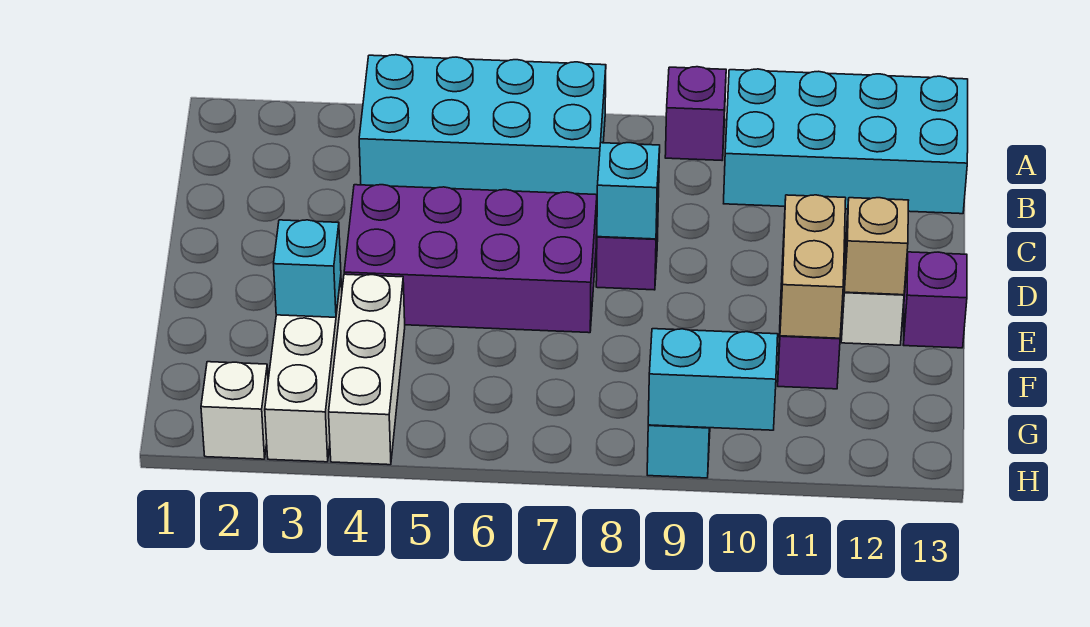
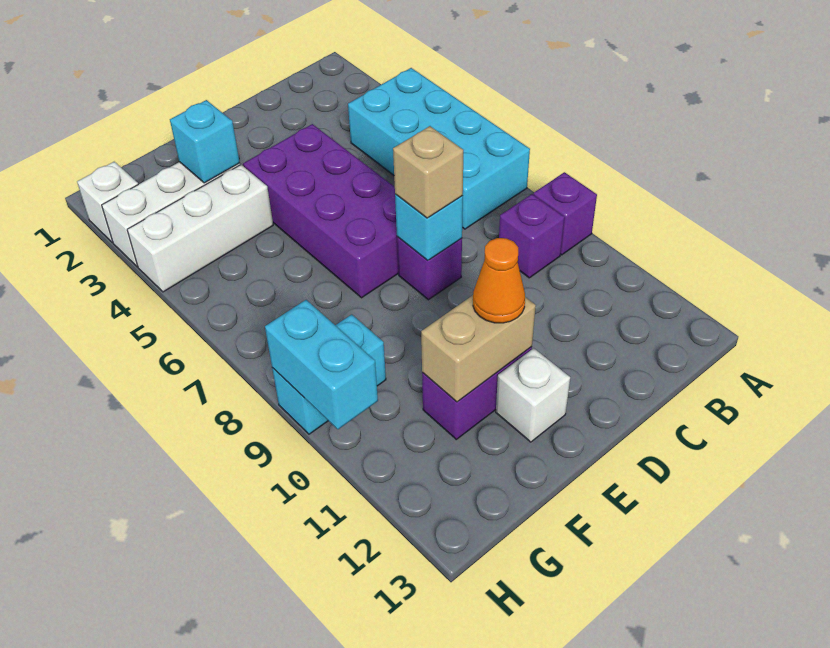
cyan brick A10:B13 level 1 -> none
none -> orange cone E11 level 3
tan brick E12 level 2 -> tan brick D8 level 3
purple brick E13 level 1 -> purple brick B9 level 1

